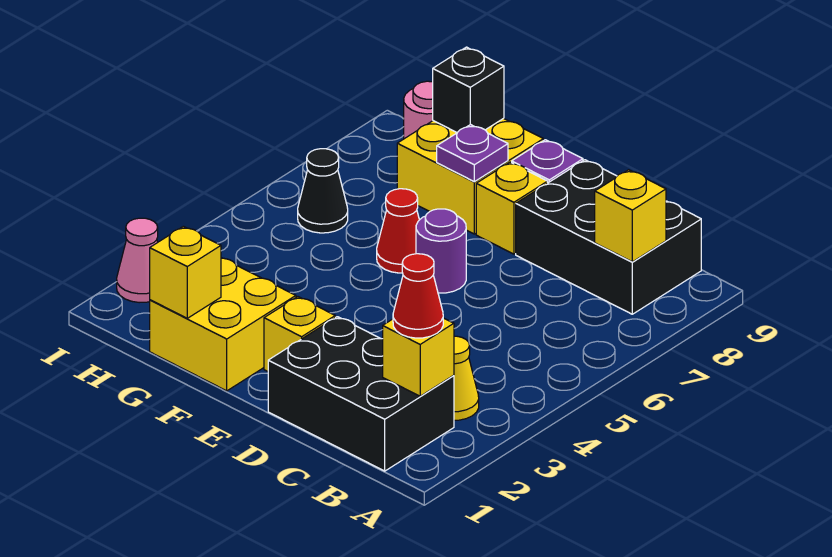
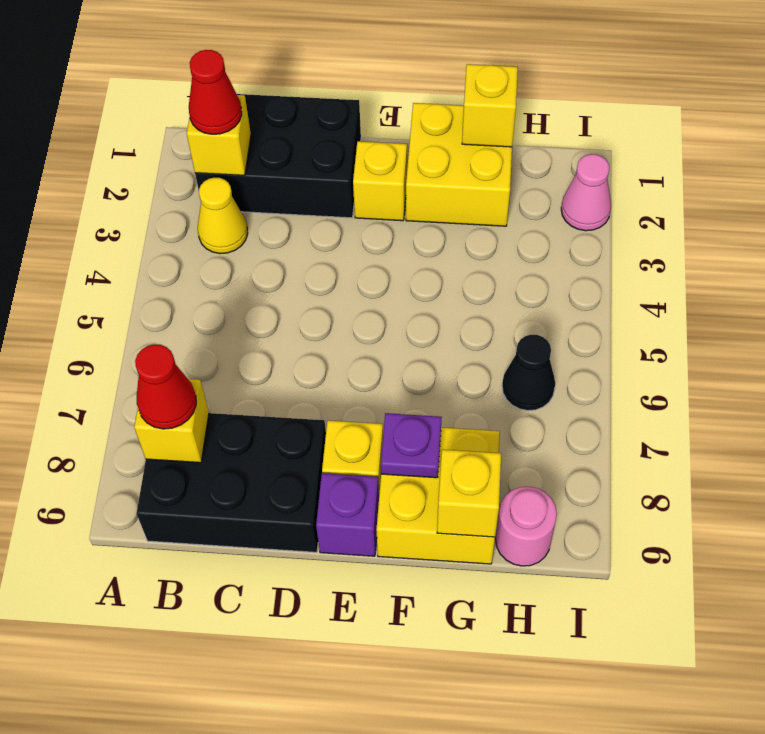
purple round brick E6 level 1 -> none
red cone F6 level 1 -> red cone B8 level 3
black brick G9 level 2 -> yellow brick G9 level 2

